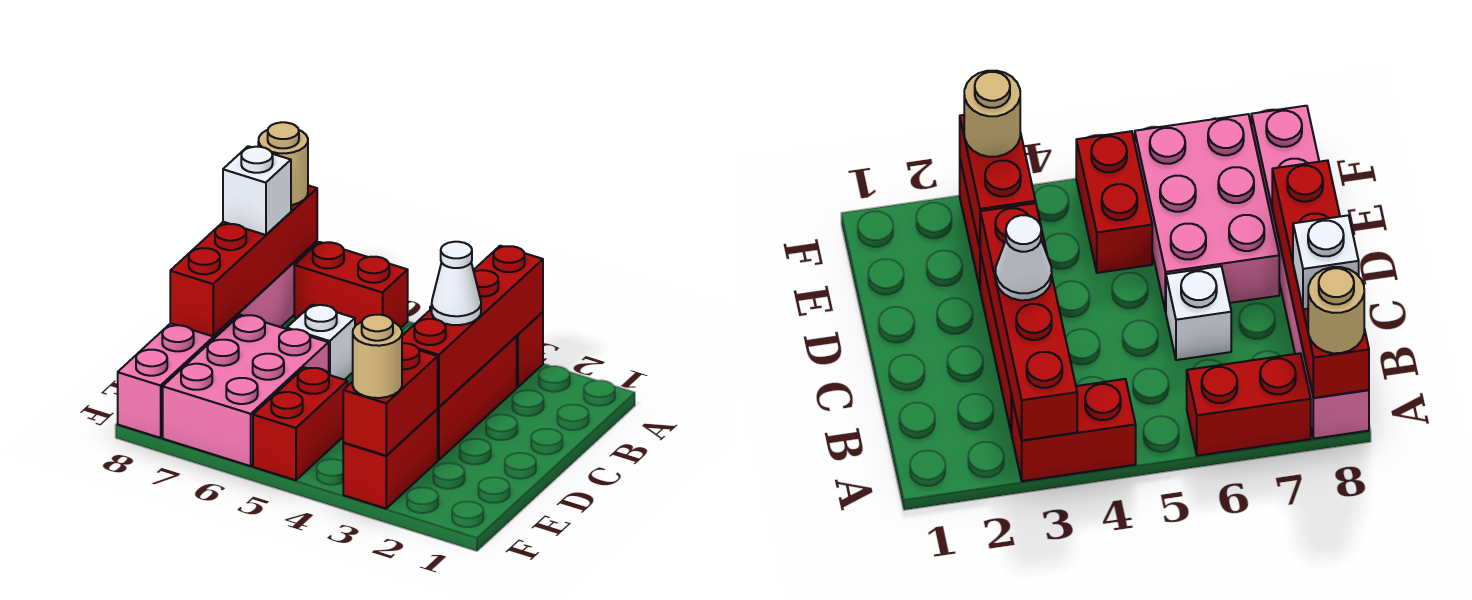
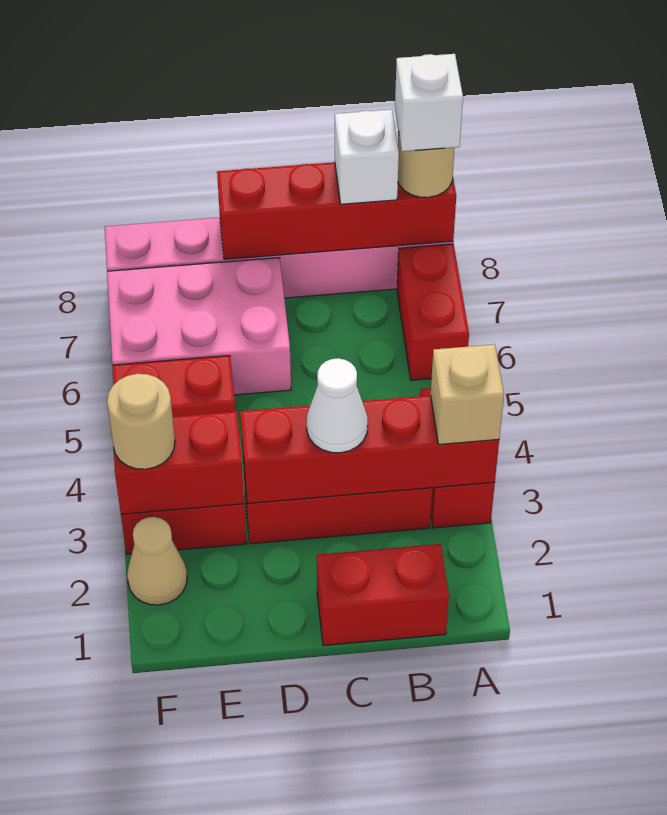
none -> tan brick A3 level 3
none -> red brick B1:C1 level 1
white brick C6 level 1 -> white brick A8 level 4
none -> tan cone F2 level 1

